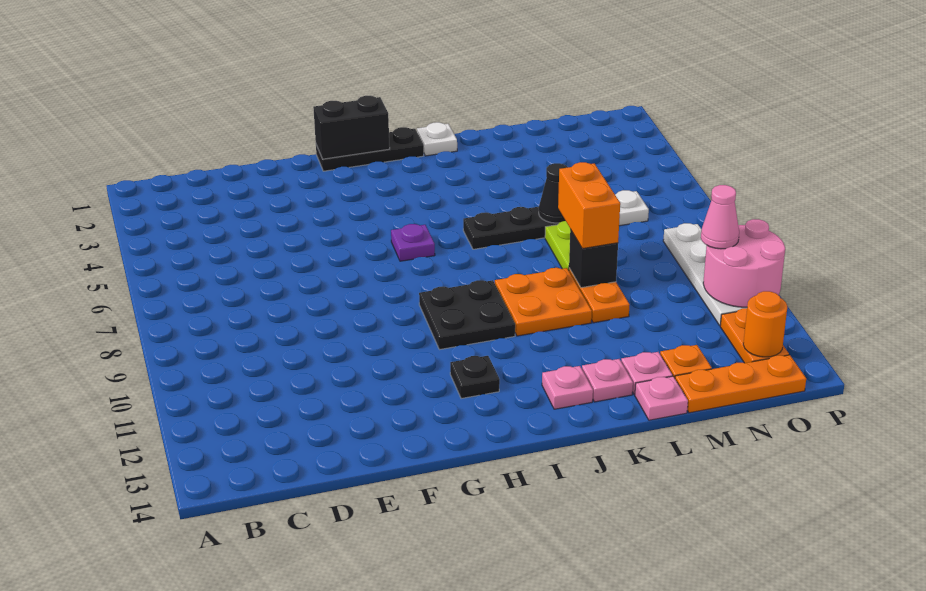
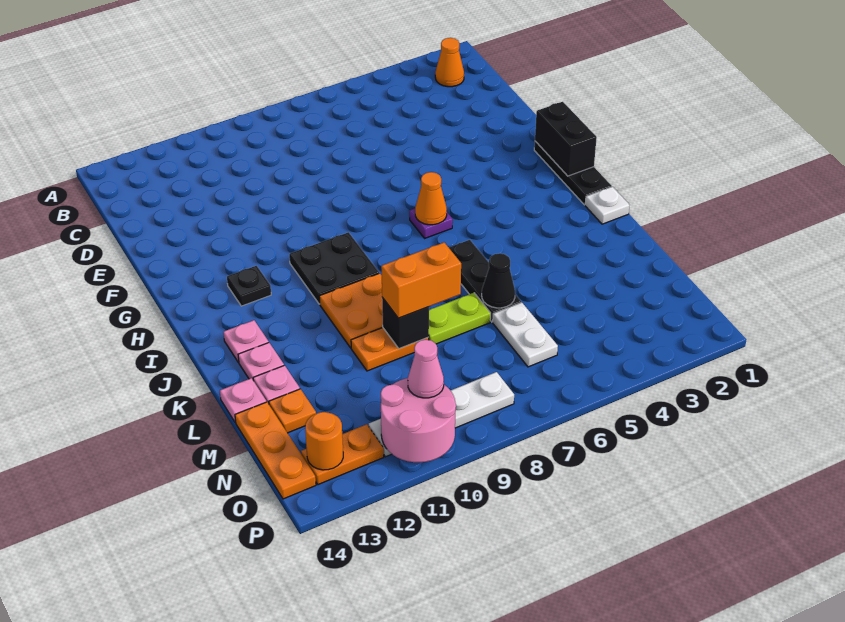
none -> orange cone B2 level 1
none -> orange cone H6 level 2

